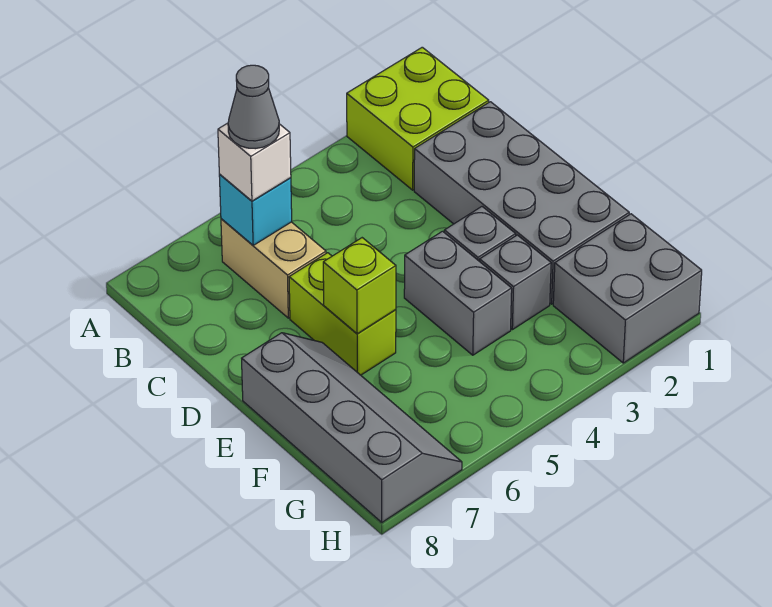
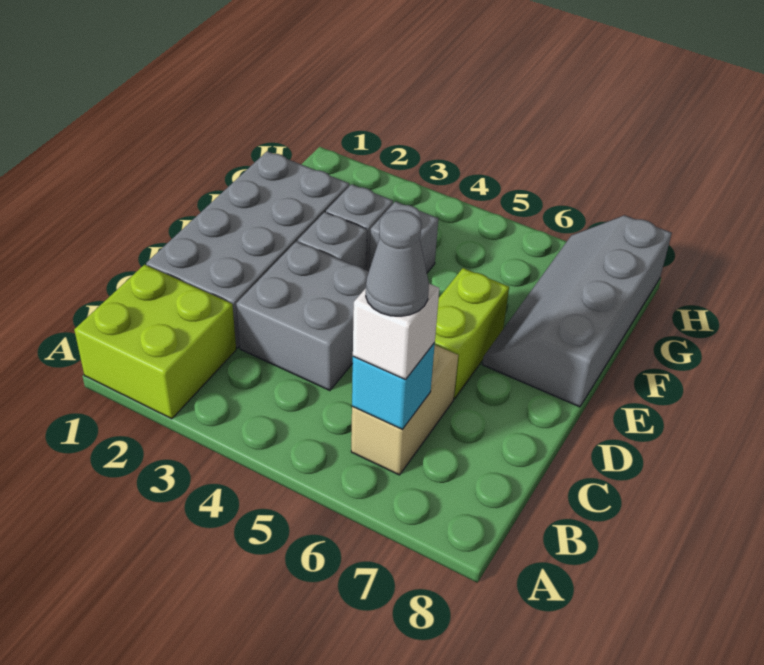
grey brick E4:F4 level 1 -> grey brick F4 level 1
lime brick E6 level 2 -> none
grey brick G1:H2 level 1 -> grey brick C3:D4 level 1

